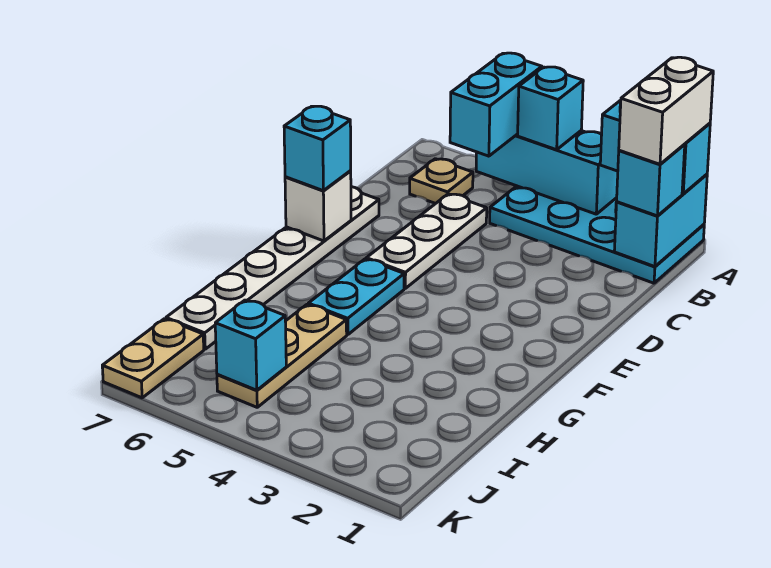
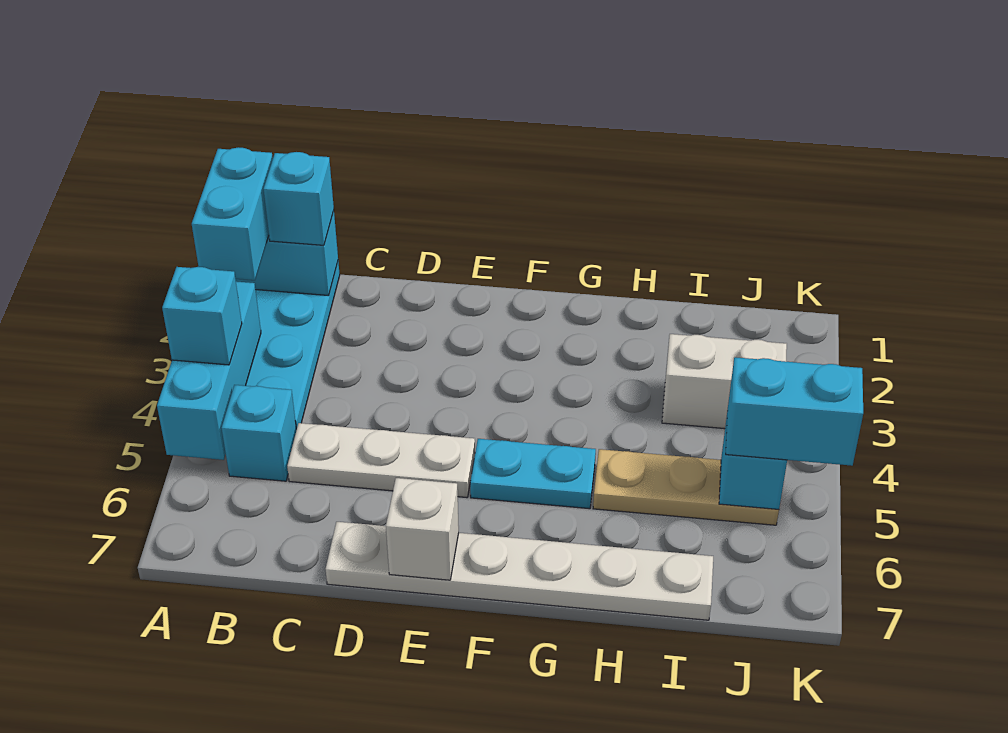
white brick A1:B1 level 4 -> white brick I3:J3 level 1
cyan brick A5:B5 level 3 -> cyan brick J5:K5 level 3
tan plate B6 level 1 -> none
cyan brick E7 level 3 -> cyan brick B5 level 1
tan plate J7:K7 level 1 -> none

